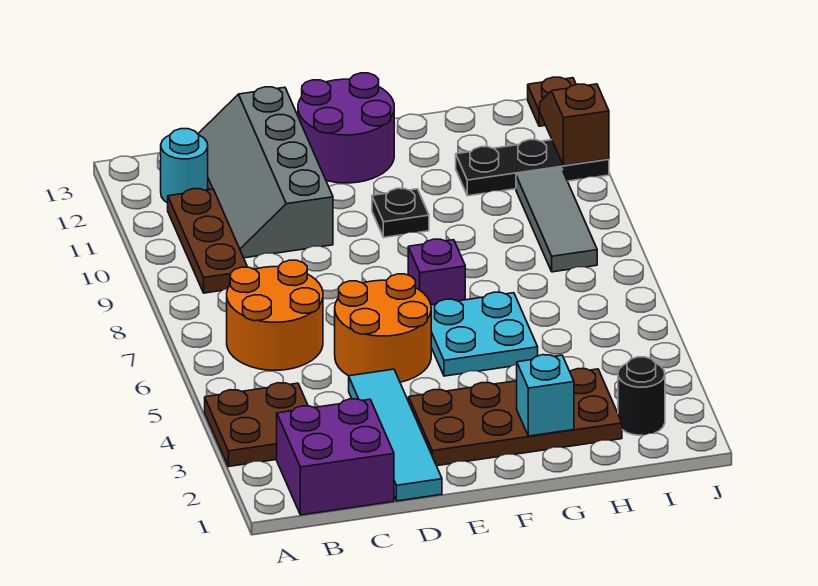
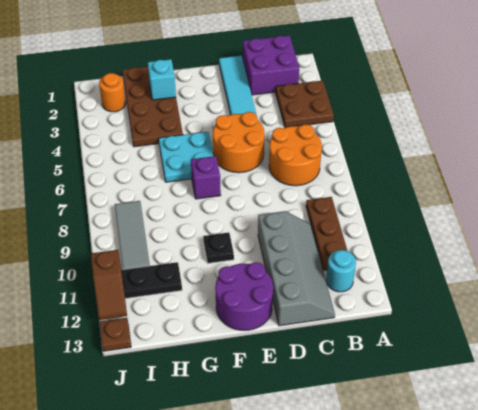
brown plate E2:H3 level 1 -> brown plate G1:H4 level 1
black round brick I2 level 1 -> orange round brick I2 level 1

